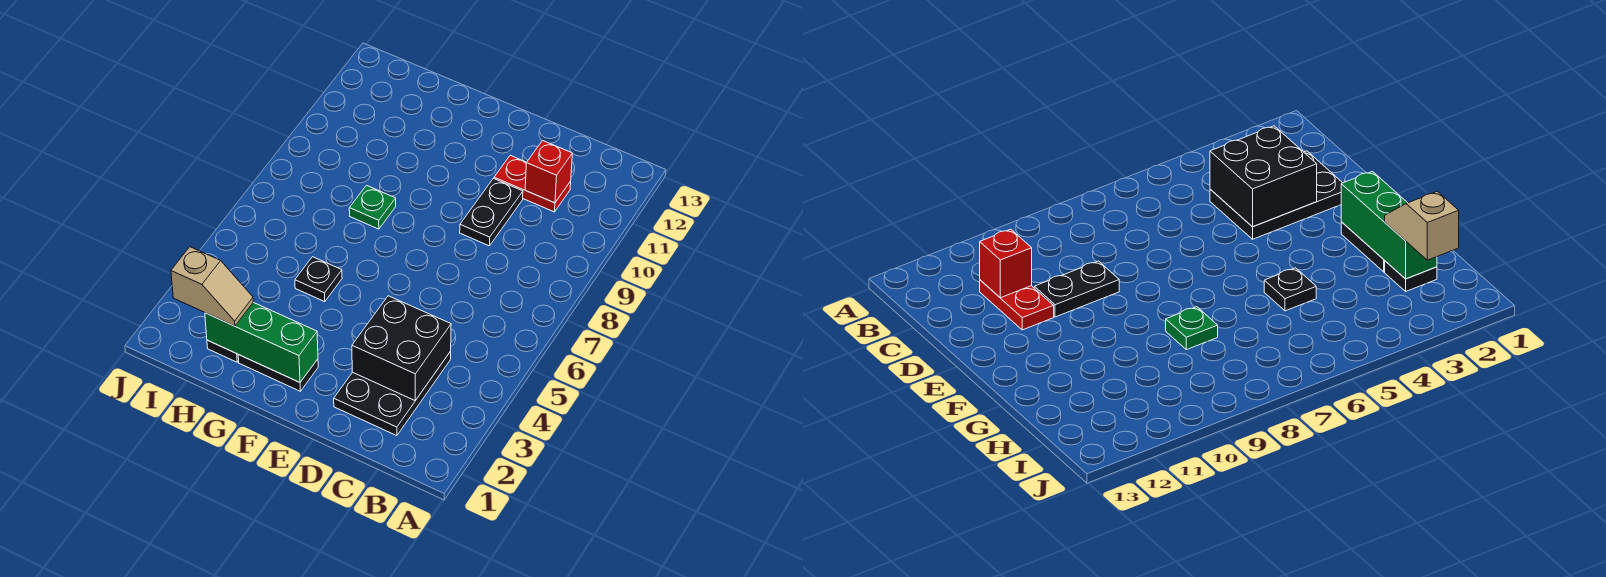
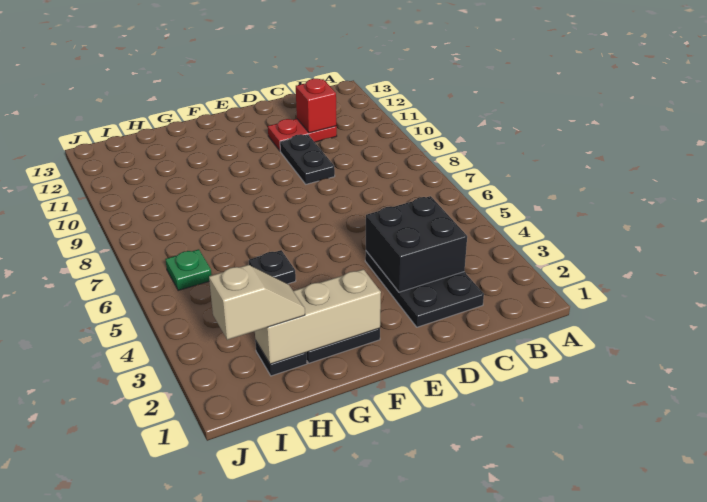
green brick F2:H2 level 2 -> tan brick F2:H2 level 2
green plate G8 level 1 -> green plate I6 level 1

